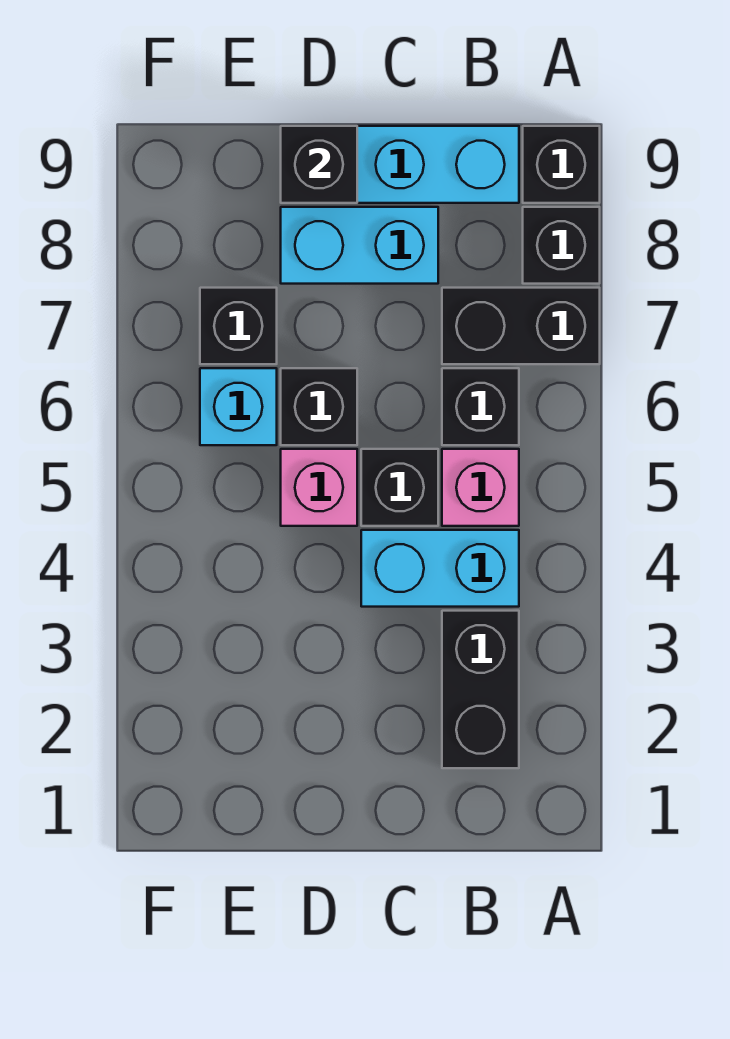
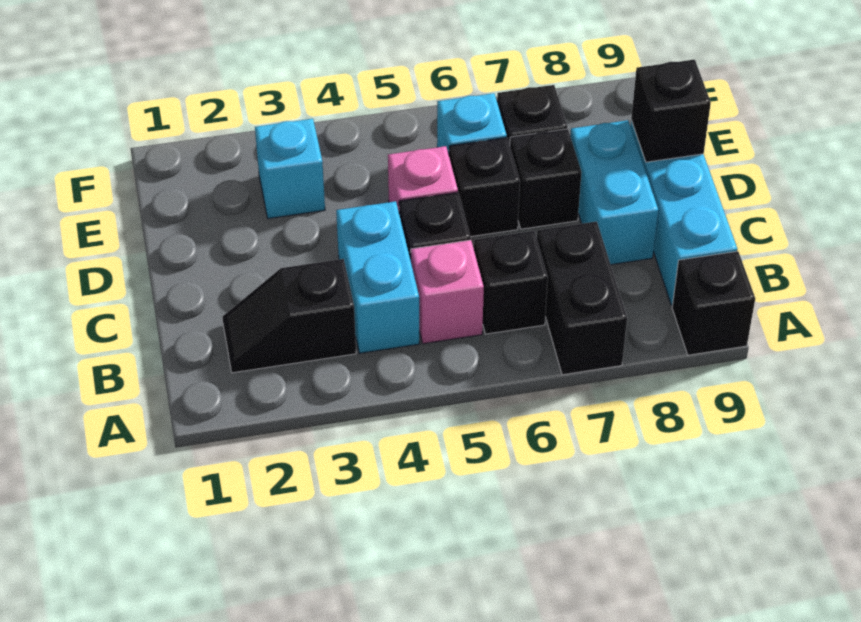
black brick A8 level 1 -> black brick D7 level 1
black brick B2:B3 level 1 -> black slope B2:B3 level 1 top 3
none -> cyan brick E3 level 1

